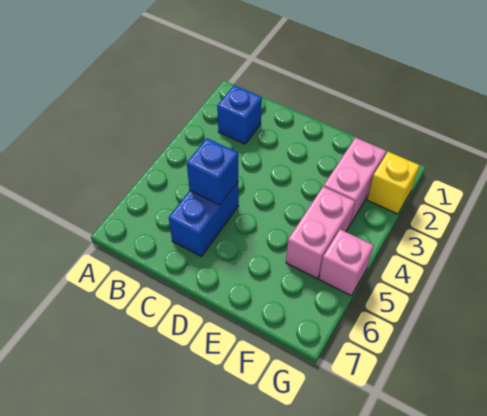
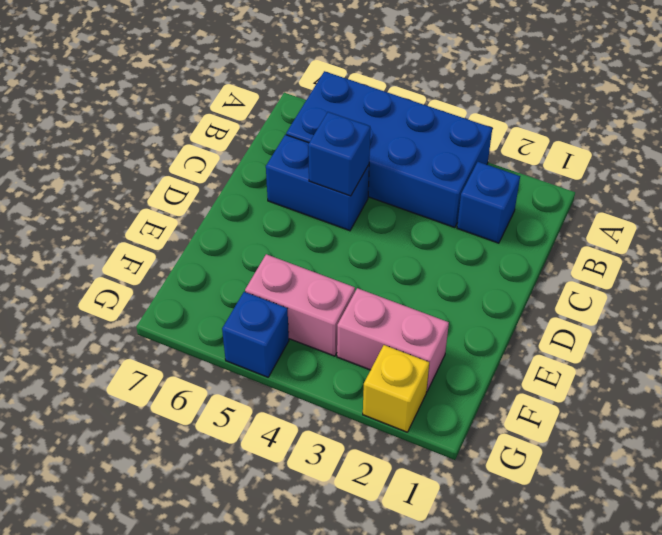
none -> blue brick A3:B6 level 1
pink brick G5 level 1 -> blue brick G5 level 1

